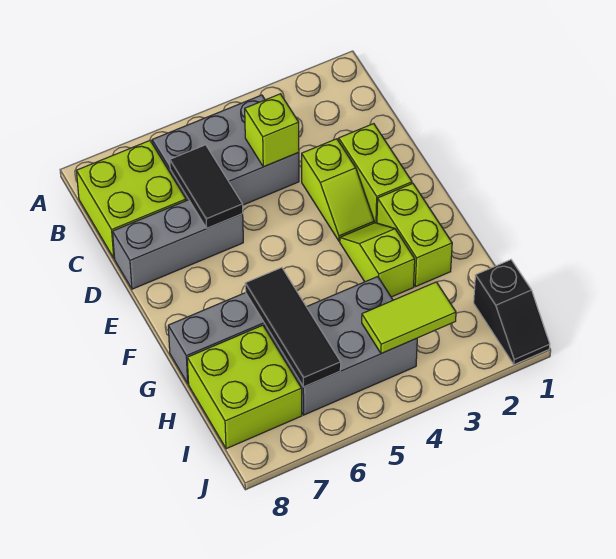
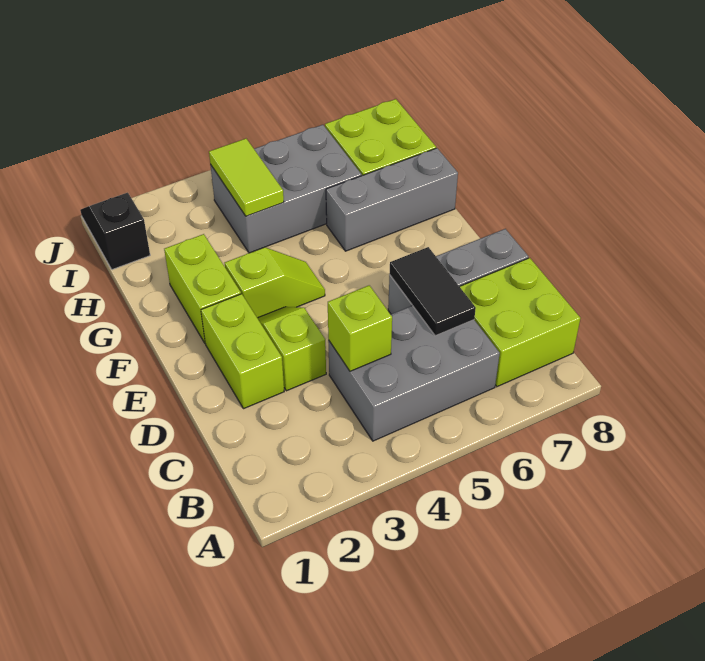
lime slope F3:G3 level 1 top G -> lime slope F3:F4 level 1 top 3
black tile G6:I6 level 2 -> none
lime tile I3:I4 level 2 -> lime tile H4:I4 level 2

